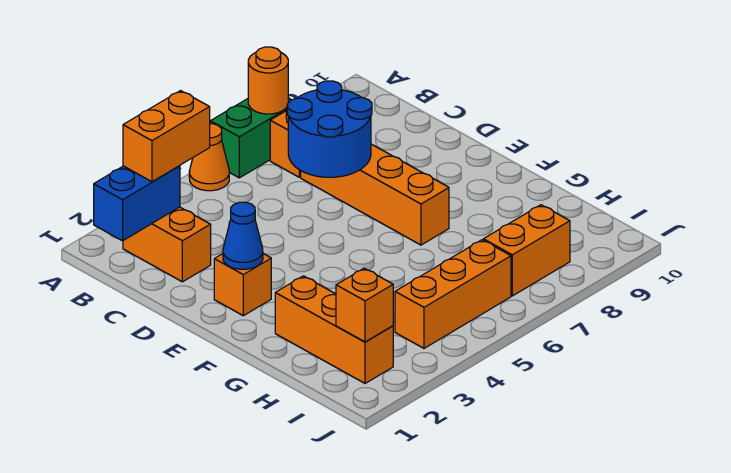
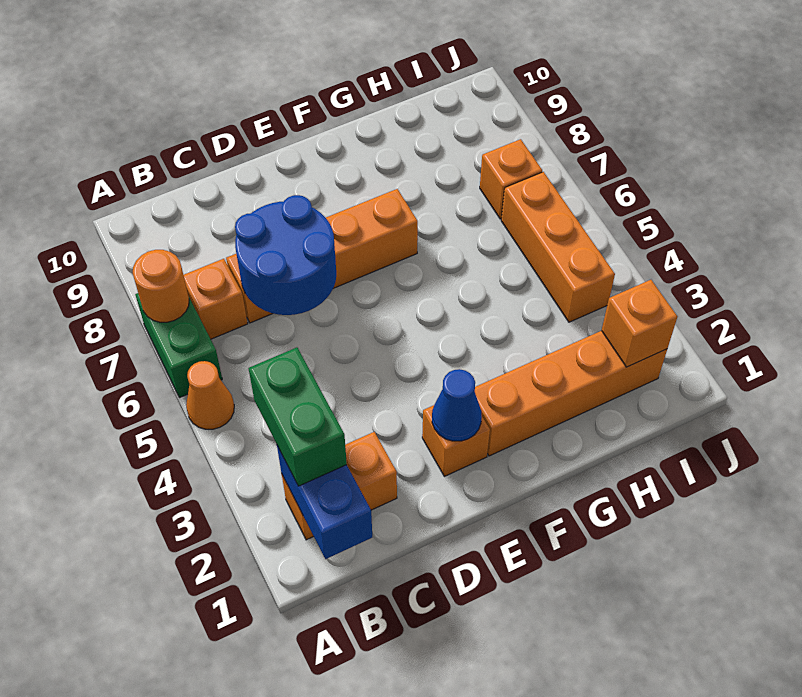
orange brick B2:B3 level 3 -> green brick B2:B3 level 3
orange brick G2:I2 level 1 -> orange brick F2:I2 level 1
orange brick I7:I8 level 1 -> orange brick I7 level 1

